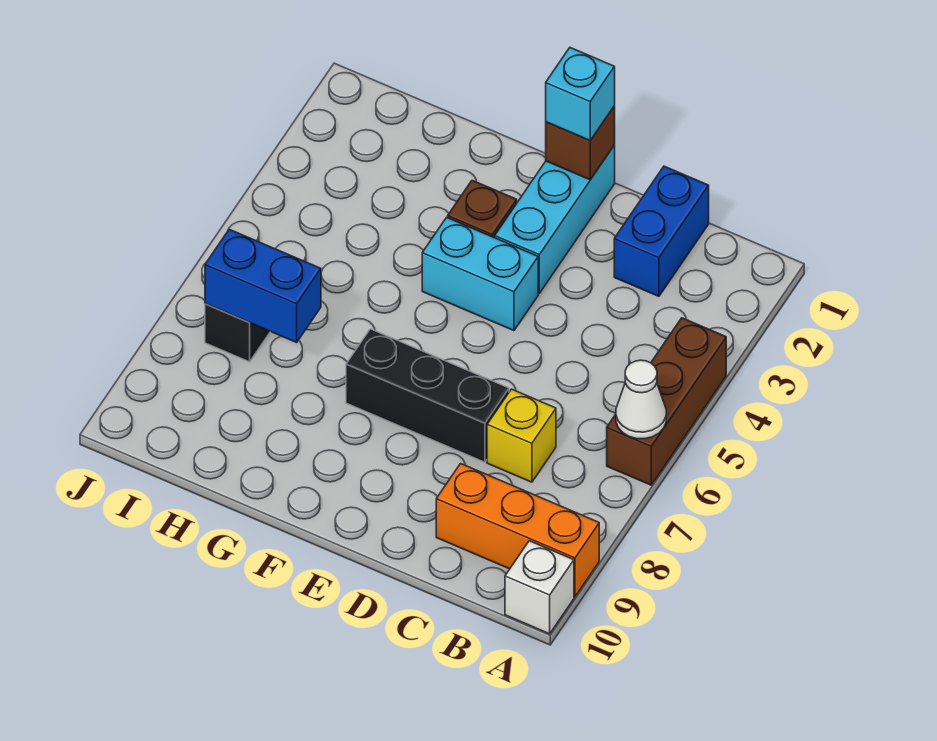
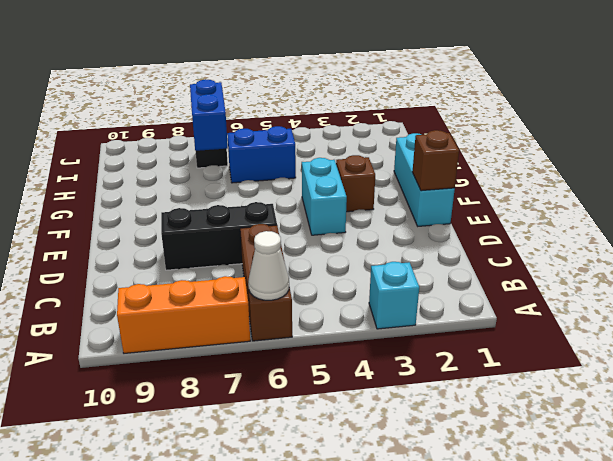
brown brick A4:A6 level 1 -> brown brick A6:C6 level 1
orange brick A9:C9 level 1 -> orange brick A7:A9 level 1
white brick A10 level 1 -> none
blue brick C1:C2 level 1 -> blue brick H5:H6 level 1
yellow brick C7 level 1 -> none
black brick D7:F7 level 1 -> black brick D6:D8 level 1
cyan brick E1:E3 level 1 -> cyan brick E1:G1 level 1
cyan brick E1 level 3 -> cyan brick A3 level 1

